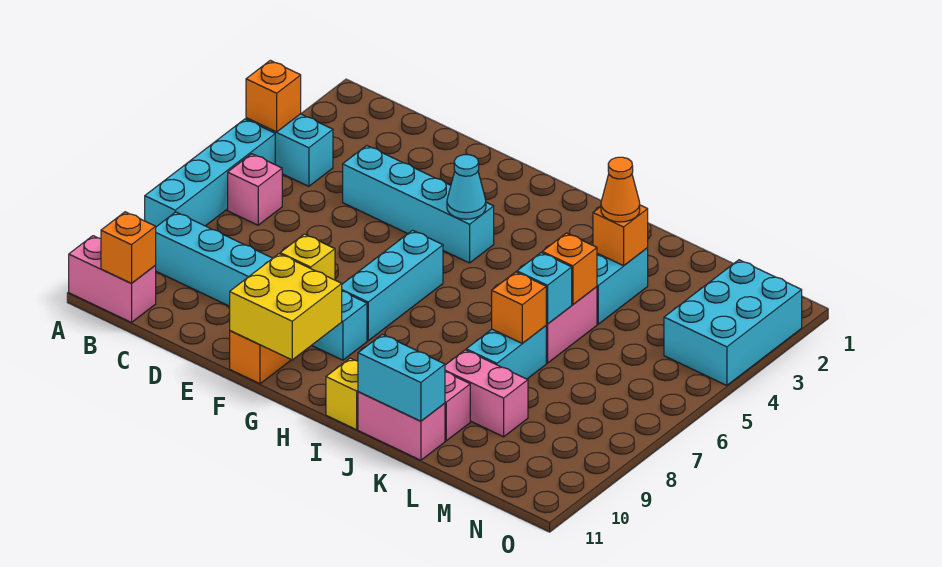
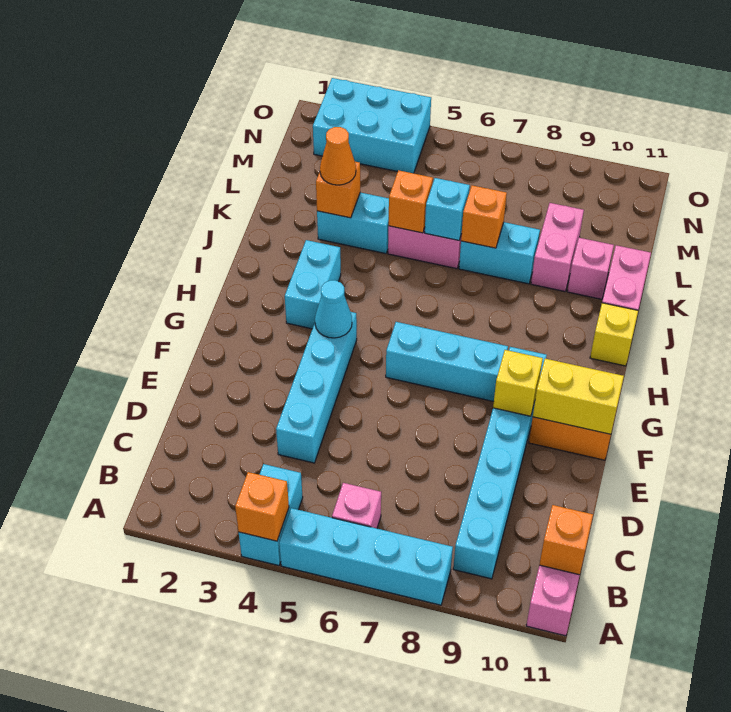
yellow brick F10:G11 level 2 -> yellow brick F10:F11 level 2
cyan brick J11:K11 level 2 -> cyan brick H3:I3 level 1

